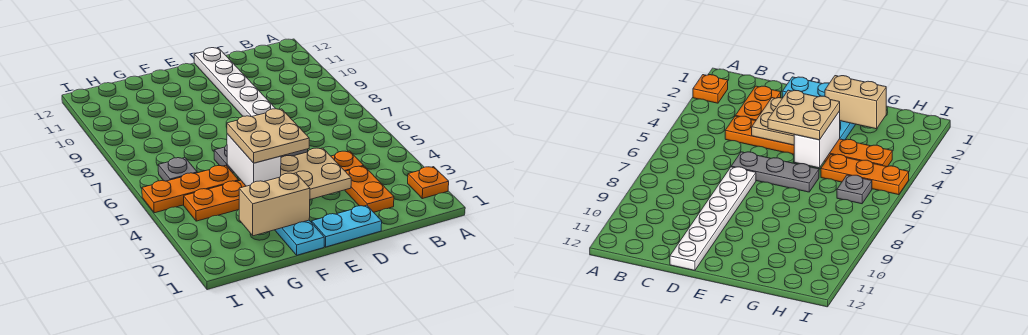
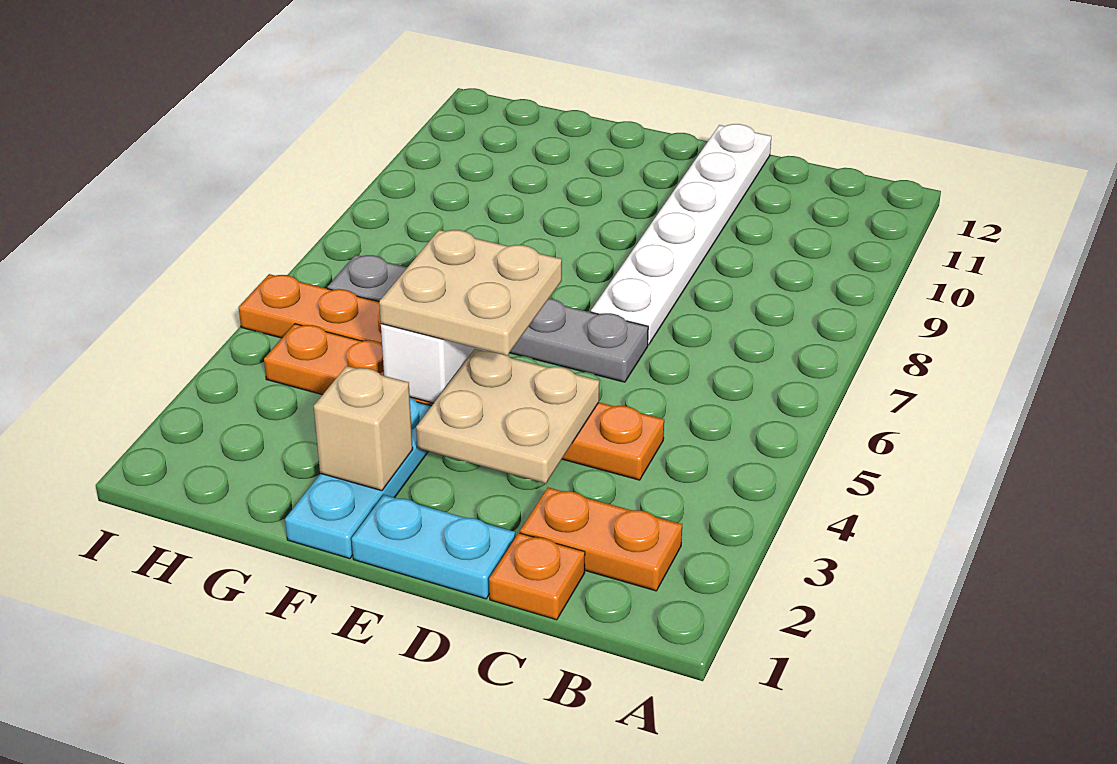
orange plate A2 level 1 -> orange plate C1 level 1
orange plate C2:C3 level 1 -> orange plate B2:C2 level 1
tan brick F2:G2 level 2 -> tan brick F2 level 2

